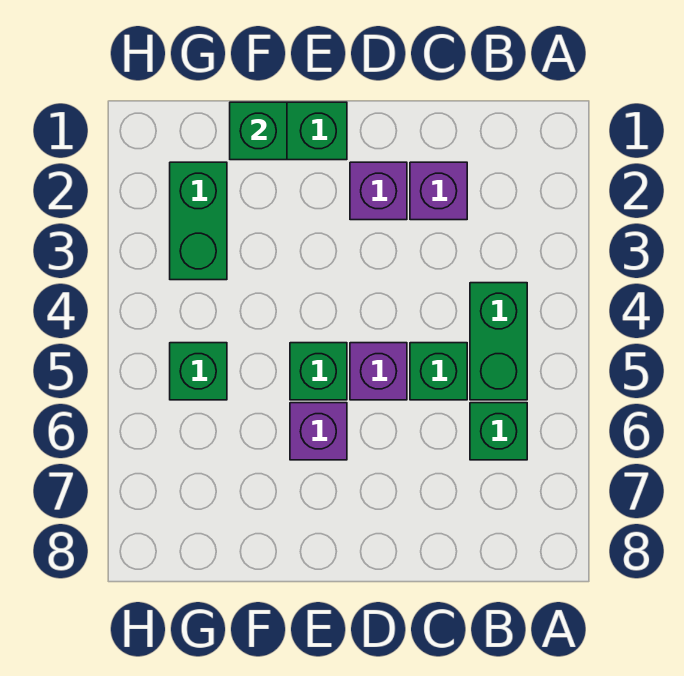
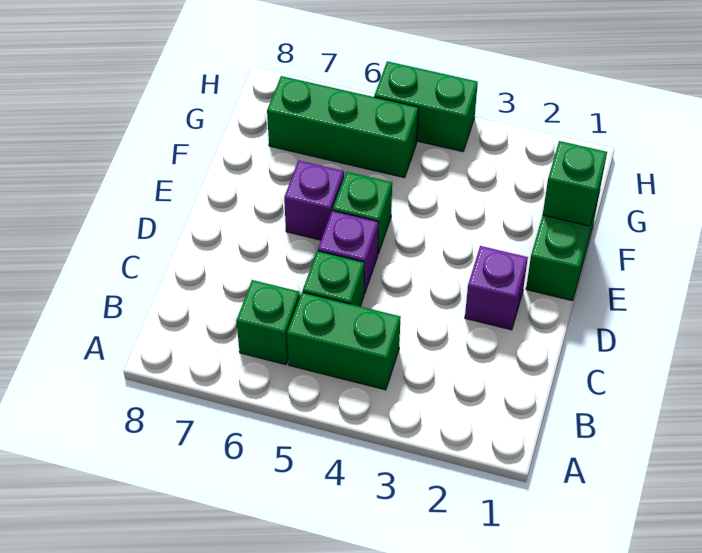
purple brick C2 level 1 -> none
green brick G2:G3 level 1 -> green brick H4:H5 level 1
green brick G5 level 1 -> green brick G5:G7 level 1

